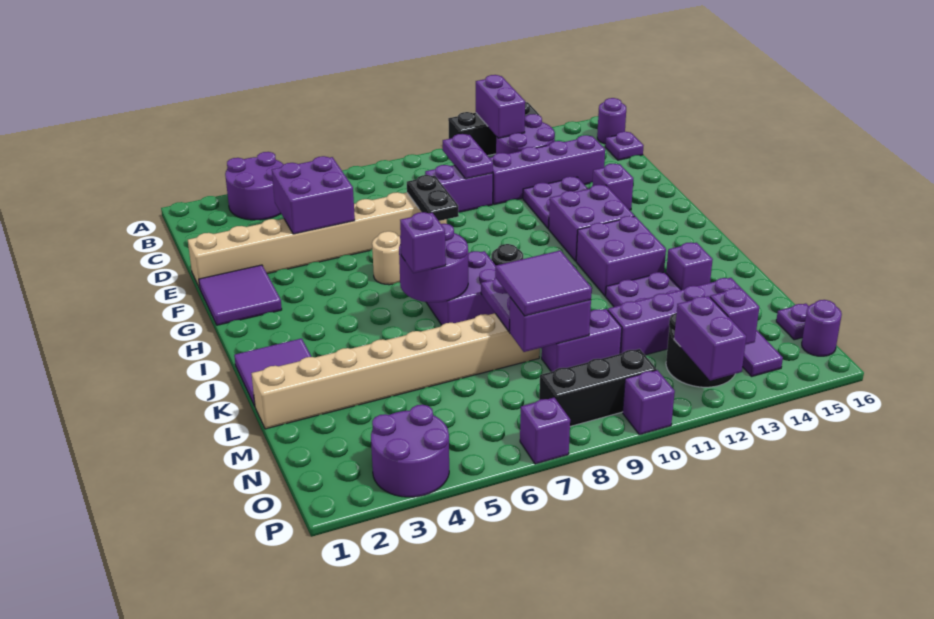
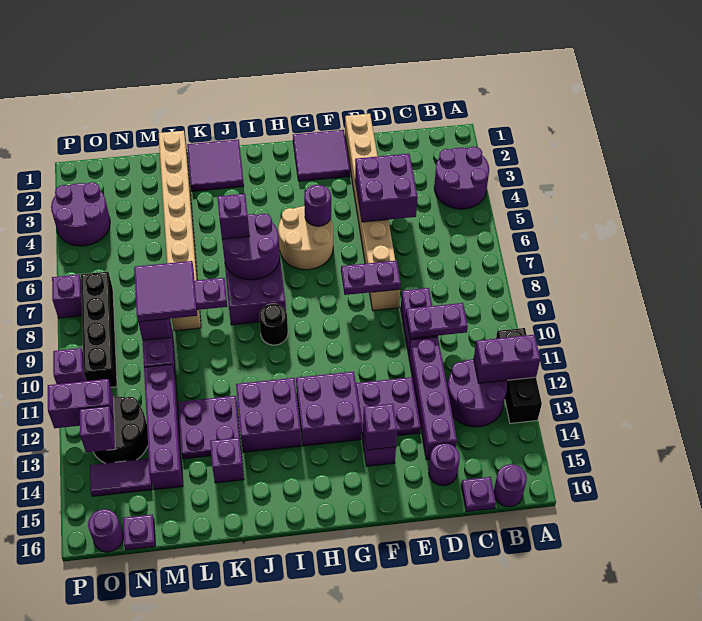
none -> purple round brick D15 level 1
black plate E8:F8 level 2 -> purple plate E8:F8 level 2
none -> purple brick F14 level 2
none -> purple round brick G5 level 2
tan round brick G6 level 1 -> tan round brick G5:H6 level 1
black brick O8:O10 level 1 -> black brick O7:O10 level 1

